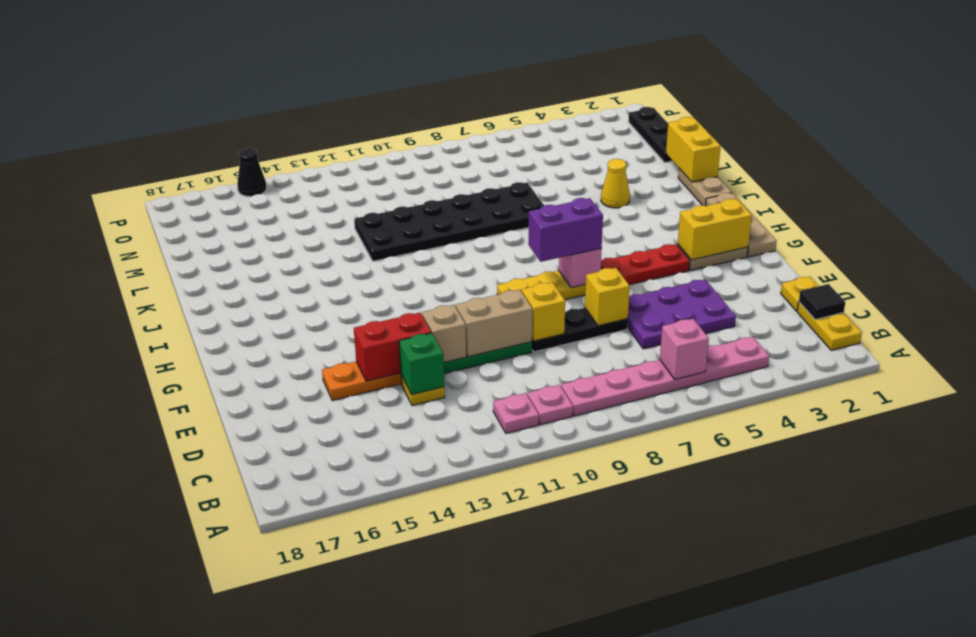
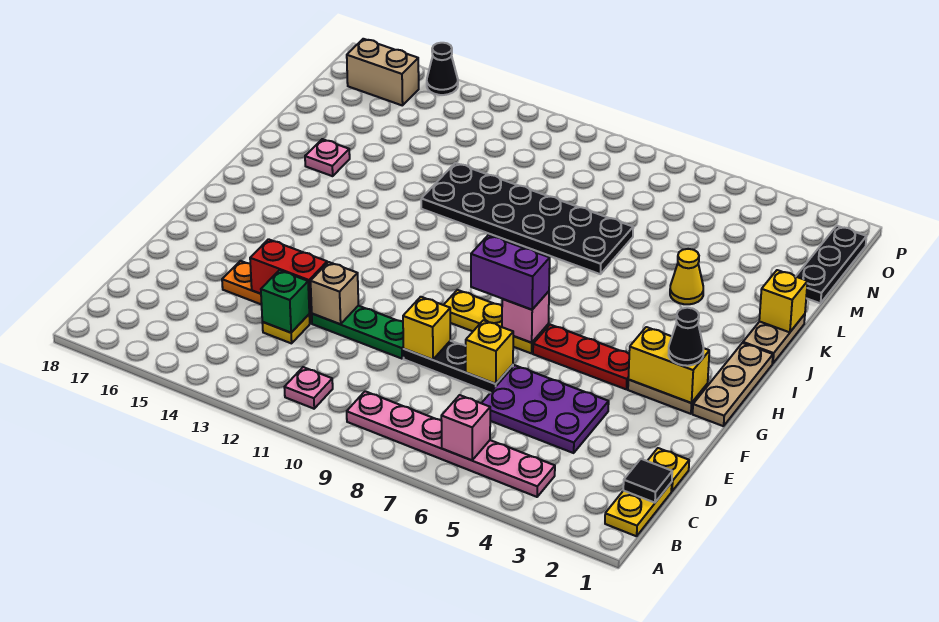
pink plate B10 level 1 -> pink plate K16 level 1
tan brick E10:E11 level 2 -> tan brick O16:O17 level 1
none -> black cone G2 level 3
yellow brick K1:L1 level 2 -> yellow brick K1 level 2

